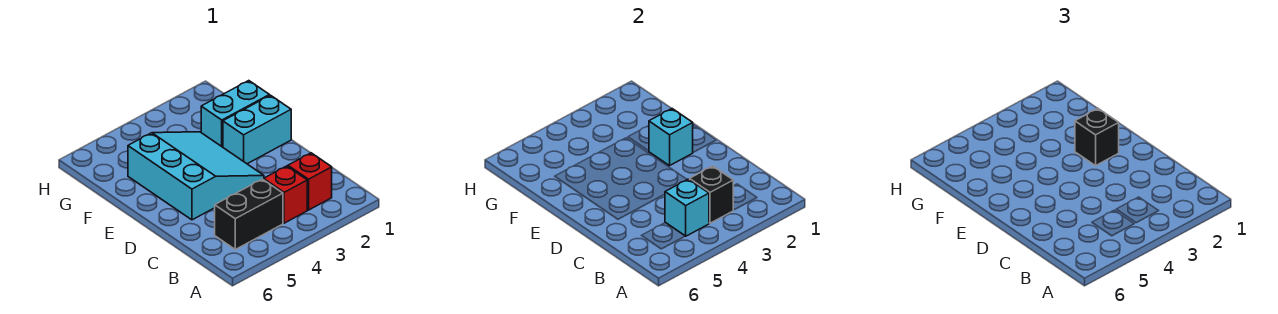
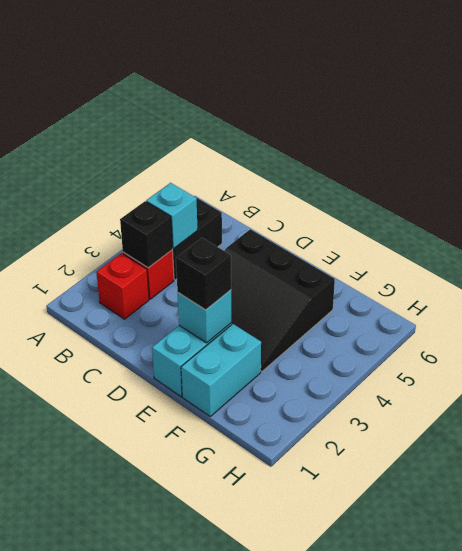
cyan slope D3:F5 level 1 top 5 -> black slope D3:F5 level 1 top 5

